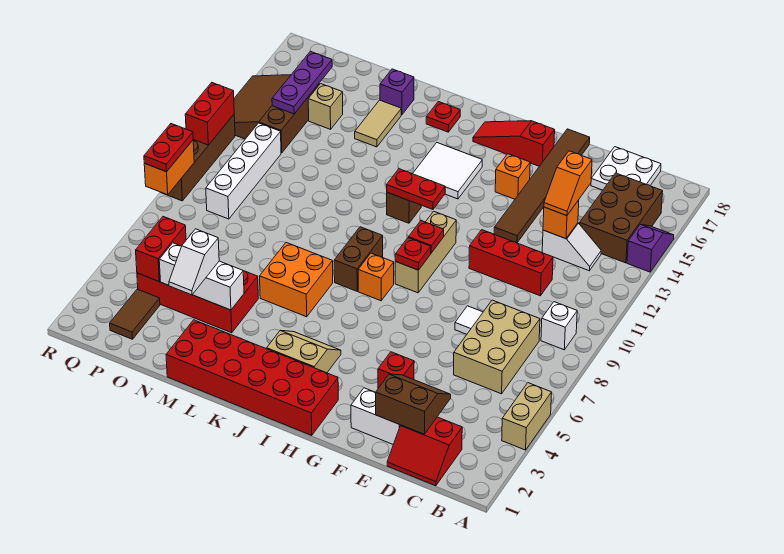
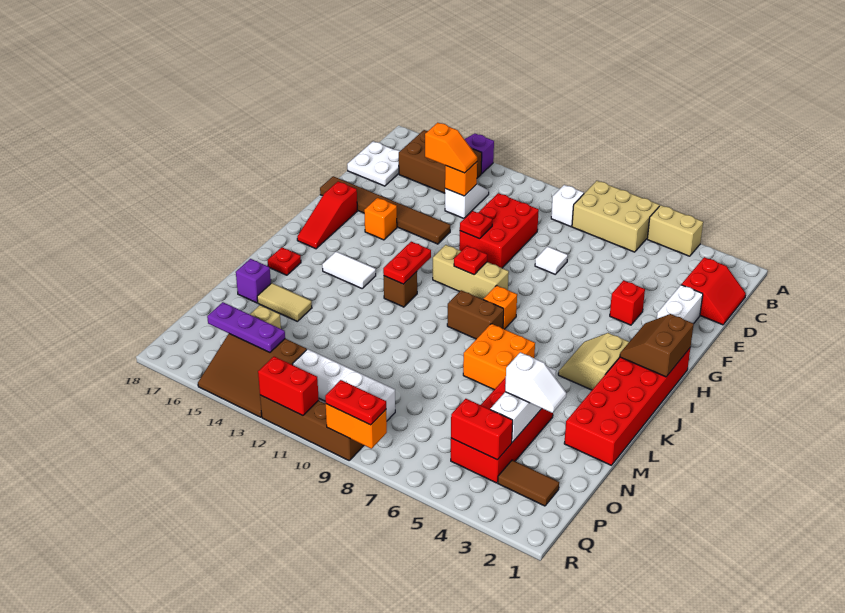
tan brick C6:D8 level 1 -> tan brick A6:B8 level 1
brown slope D2:E3 level 2 top 2 -> brown slope H1:I2 level 2 top 1
red brick D11:F11 level 1 -> red brick D10:F11 level 1
red plate H9 level 2 -> red plate F11 level 2
white tile I14:J15 level 1 -> white tile J14:J15 level 1

